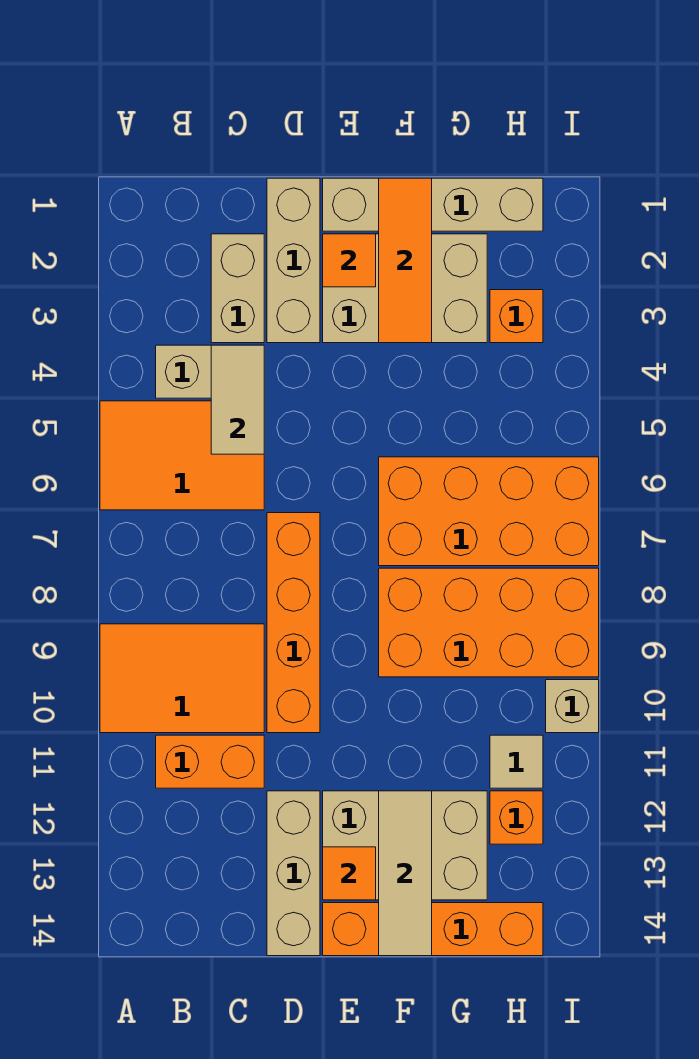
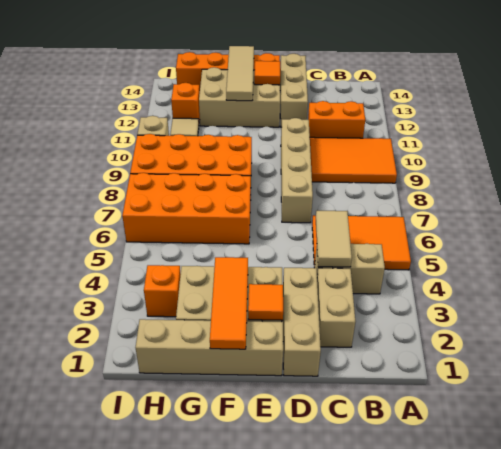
orange brick D7:D10 level 1 -> tan brick D7:D10 level 1

